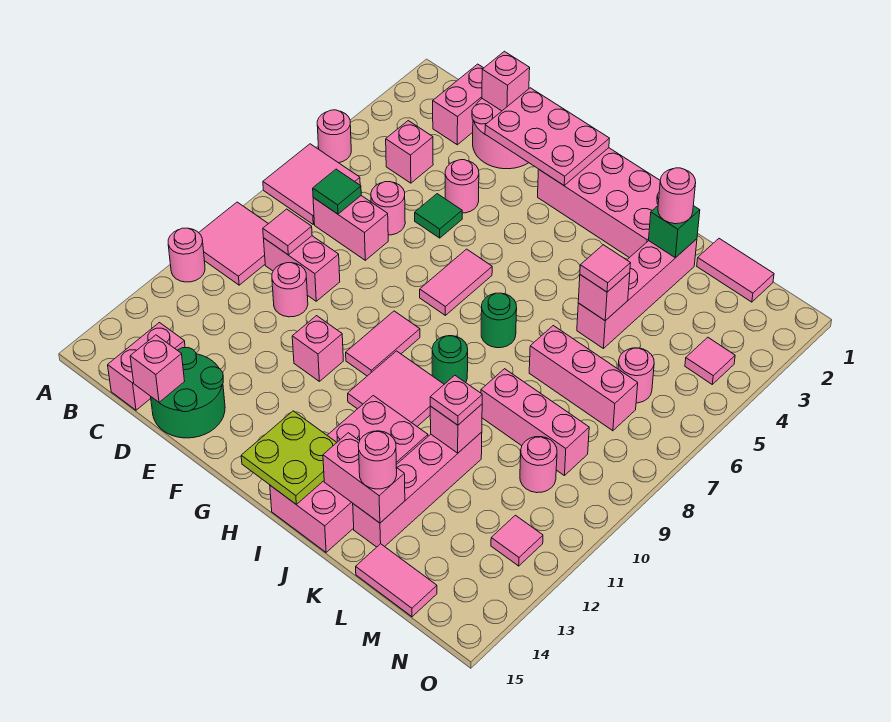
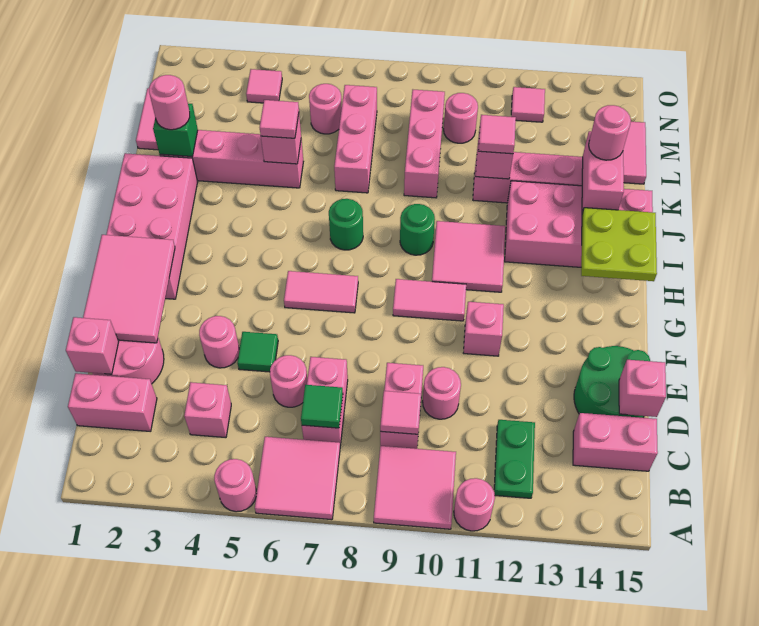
none -> green plate B12:C12 level 1
pink plate E1:G2 level 2 -> pink tile E1:G2 level 2
pink plate K11 level 3 -> pink tile K11 level 3

